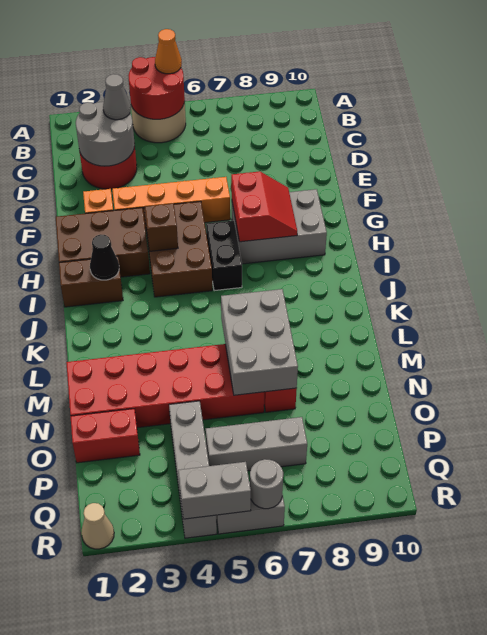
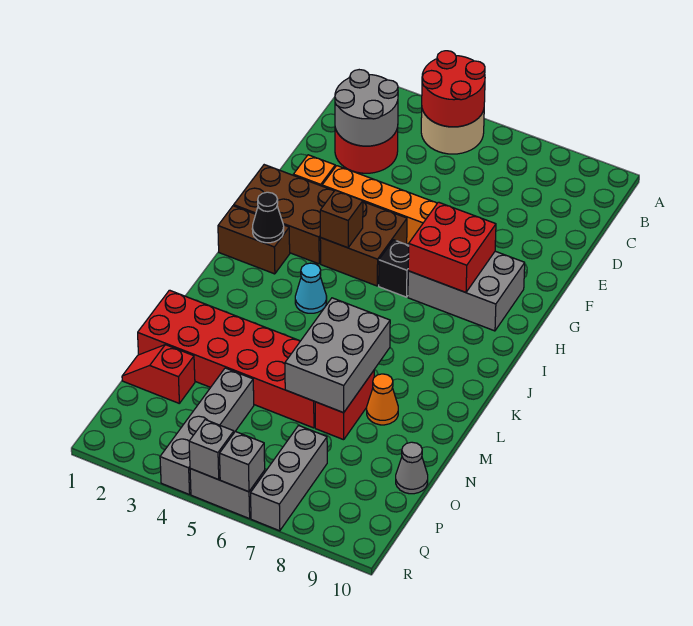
orange cone A5 level 3 -> orange cone M8 level 1
grey cone C3 level 3 -> grey cone O10 level 1
brown brick G4:I5 level 1 -> brown brick G4:H5 level 1
red slope G7:H8 level 2 top 7 -> red brick G7:H8 level 2
black brick H6:I6 level 1 -> black brick H6 level 1
none -> cyan cone J4 level 1
red brick O1:O2 level 1 -> red slope O1:O2 level 1 top 2
grey brick P5:P7 level 1 -> grey brick P7:R7 level 1
tan cone R1 level 1 -> none
grey brick R4:R5 level 2 -> grey brick R5 level 2
grey round brick R6 level 2 -> grey brick R6 level 2

